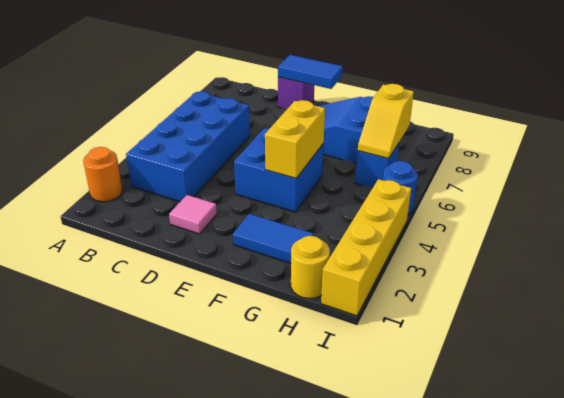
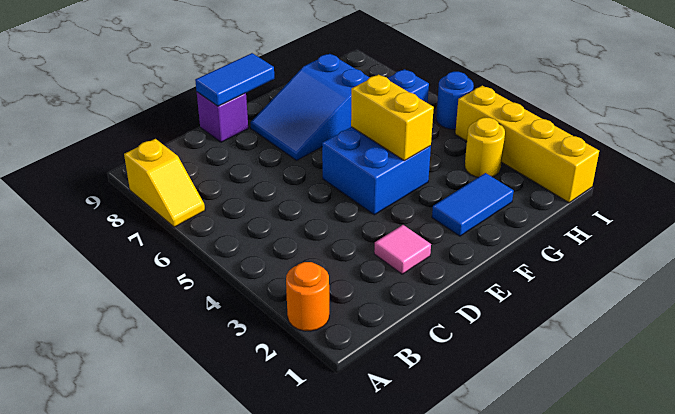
blue brick B3:C6 level 1 -> none
yellow round brick H1 level 1 -> yellow round brick H3 level 1
yellow slope H6:H7 level 2 top 7 -> yellow slope A7:A8 level 1 top 8

